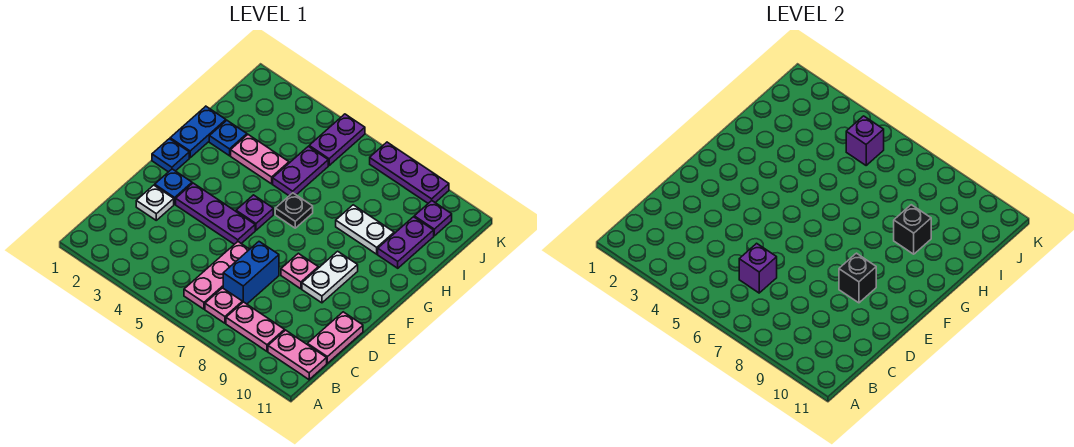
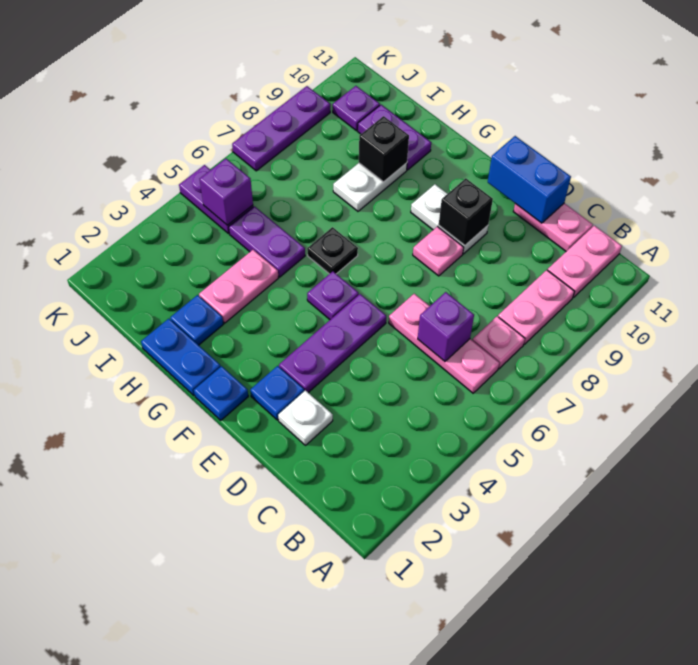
blue brick C7:D7 level 1 -> blue brick D11:E11 level 2

